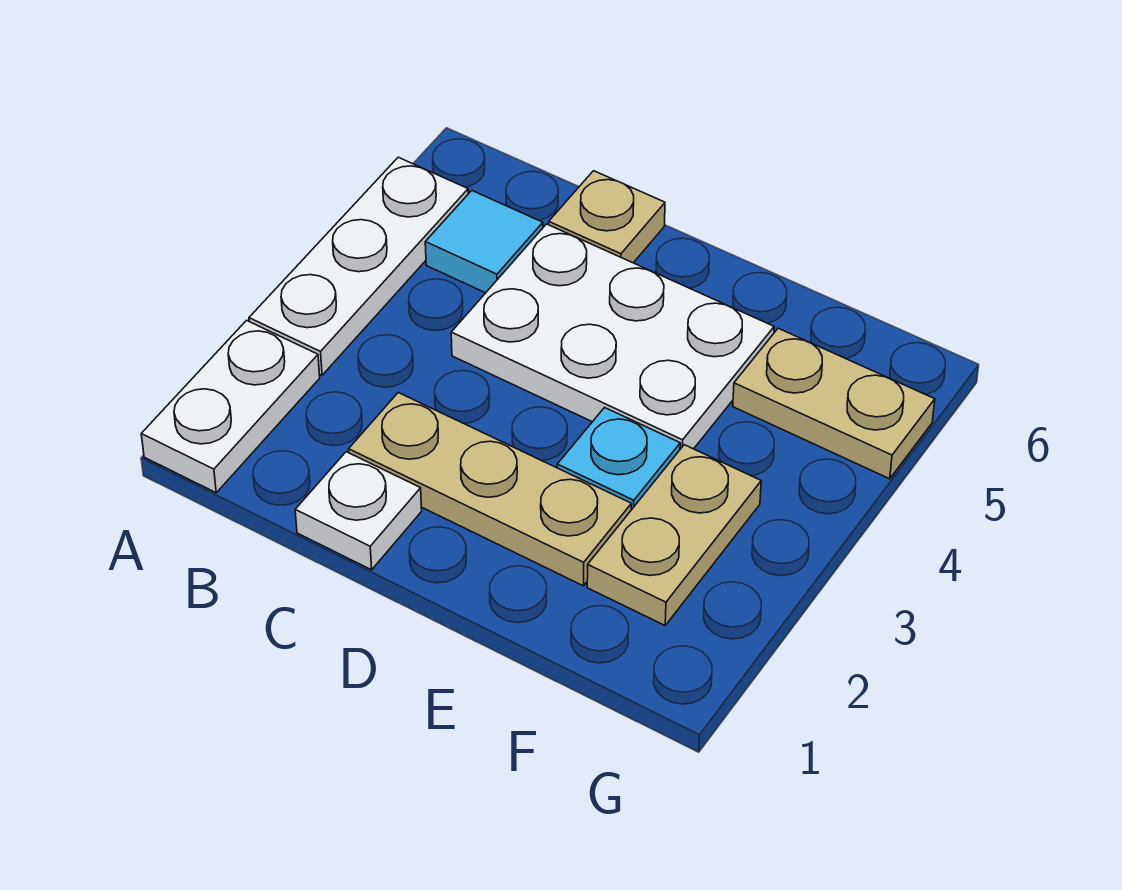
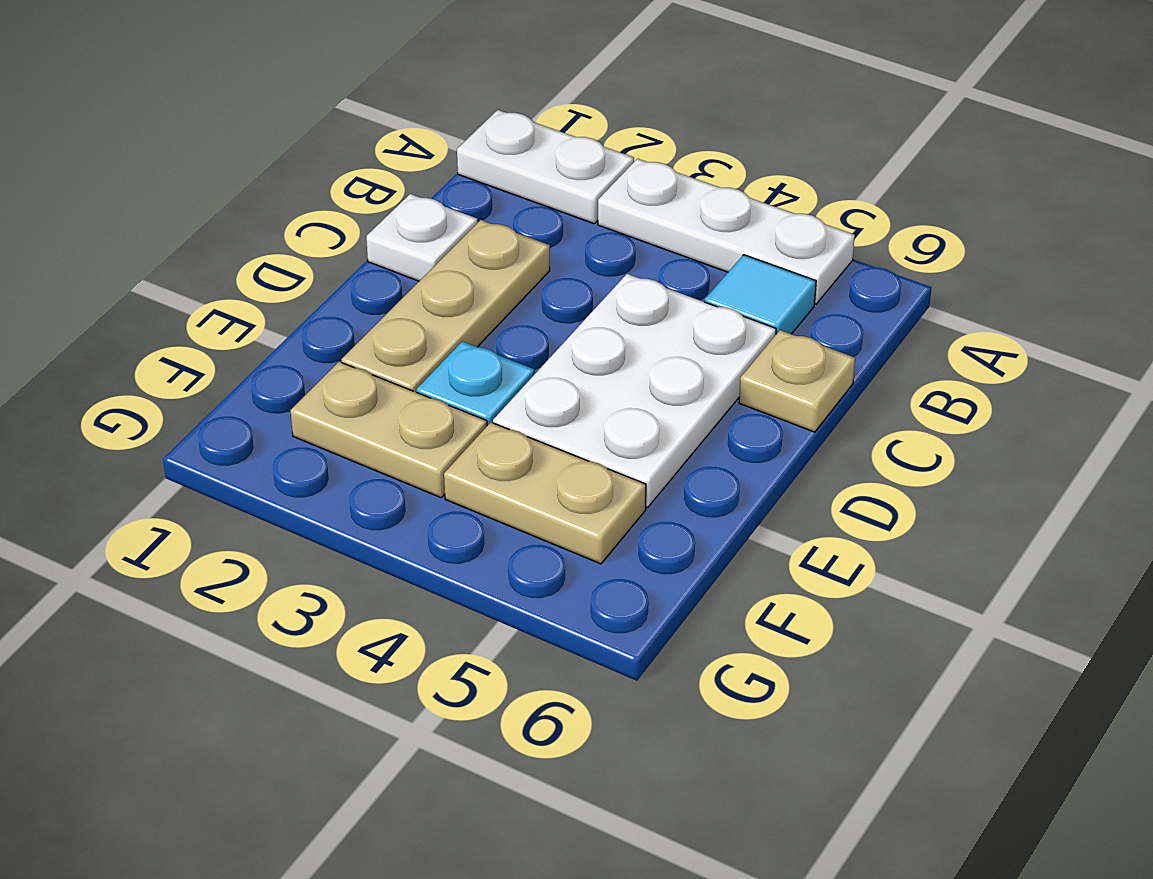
tan plate F5:G5 level 1 -> tan plate F4:F5 level 1

